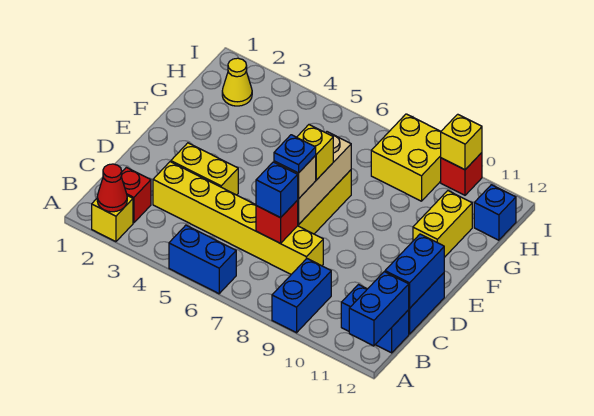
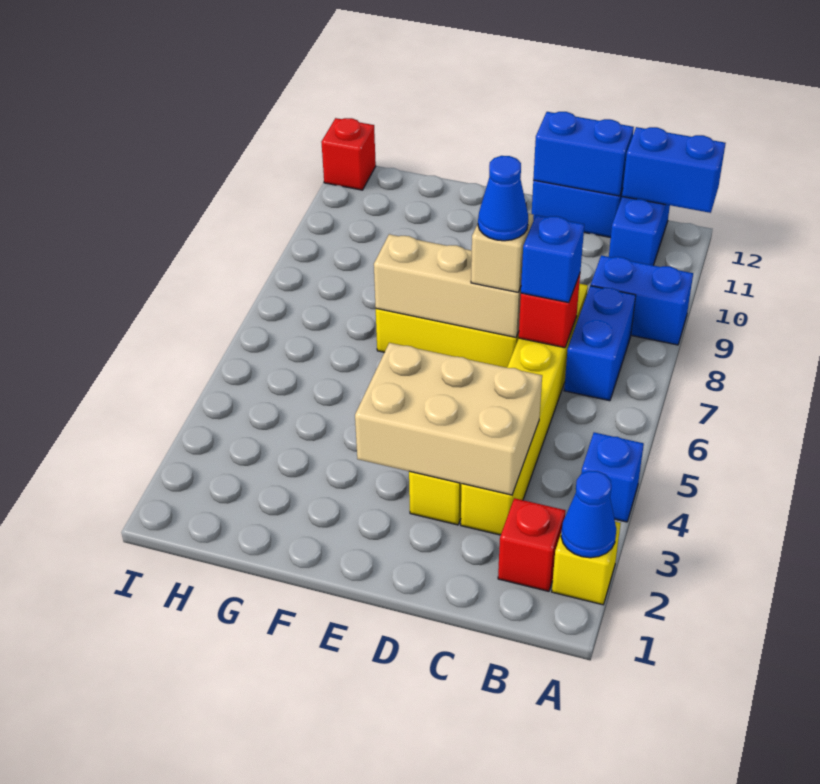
red cone A2 level 2 -> blue cone A2 level 2
blue brick A5:A6 level 1 -> blue brick B7:B8 level 1
none -> tan brick C3:E4 level 2
blue plate D7 level 4 -> blue cone D7 level 4
yellow brick E7 level 3 -> none
yellow brick F11:G11 level 1 -> none
yellow cone H2 level 1 -> none
yellow brick H8:I9 level 1 -> none
blue brick H12 level 1 -> blue brick A4 level 1
red brick I10 level 1 -> red brick I12 level 1
yellow brick I10 level 2 -> none

